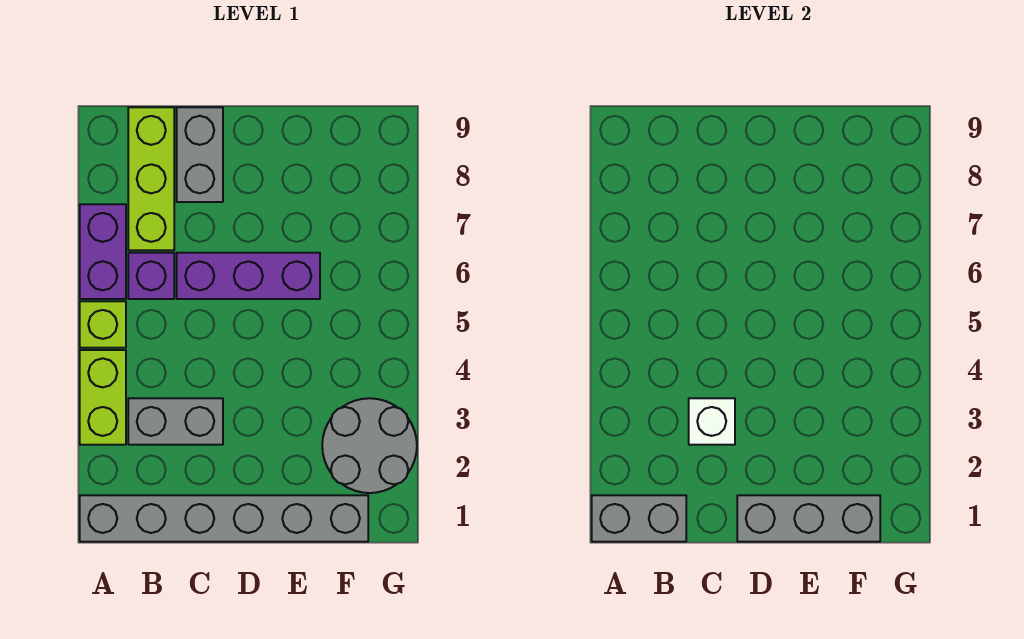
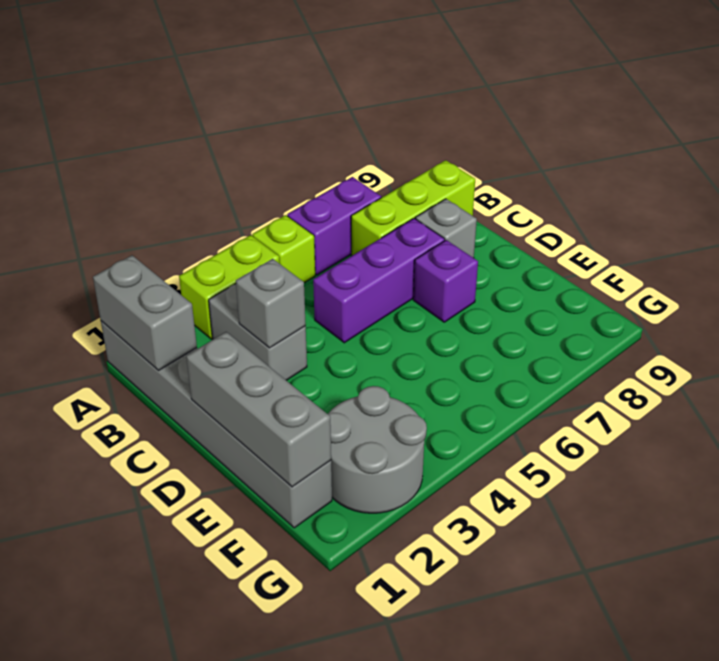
purple brick B6 level 1 -> purple brick D7 level 1
white brick C3 level 2 -> grey brick C3 level 2
purple brick C6:E6 level 1 -> purple brick C5:C7 level 1
grey brick C8:C9 level 1 -> grey brick C8 level 1

